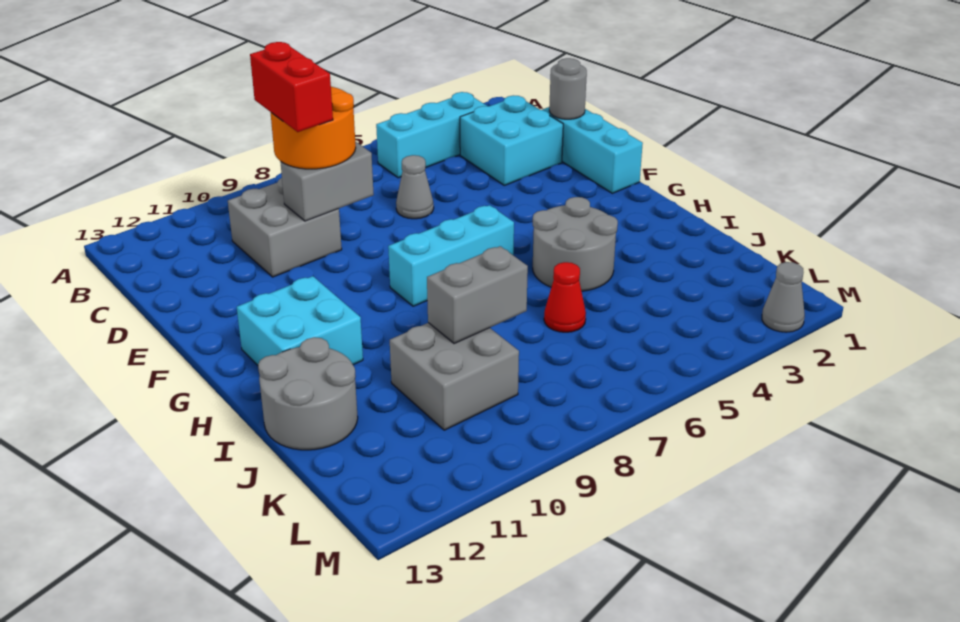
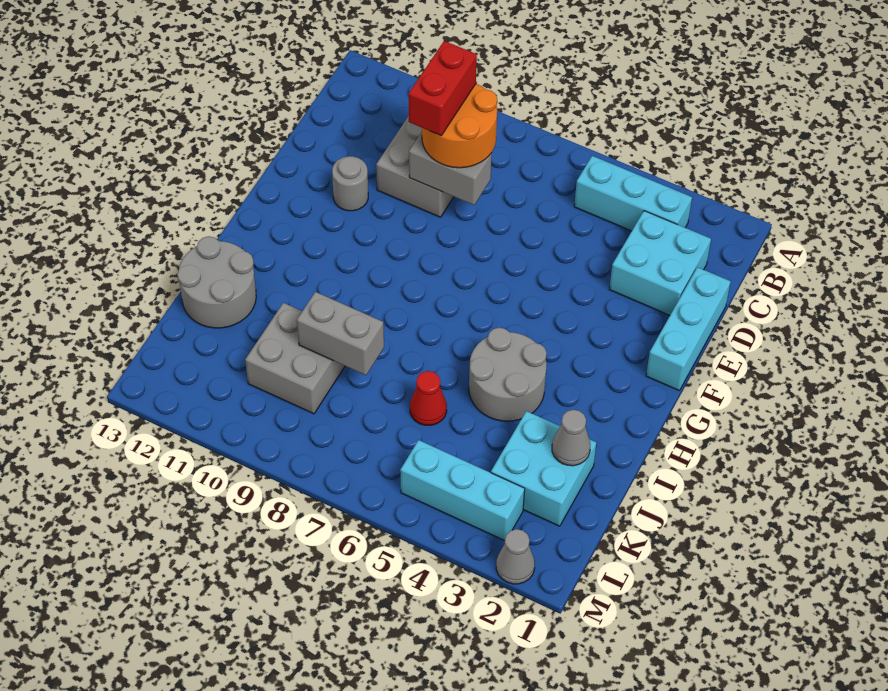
grey round brick D1 level 2 -> grey round brick E11 level 1
grey cone D6 level 1 -> grey cone J2 level 2
cyan brick G6:G8 level 1 -> cyan brick L3:L5 level 1
cyan brick G11:H12 level 1 -> cyan brick J2:K3 level 1

